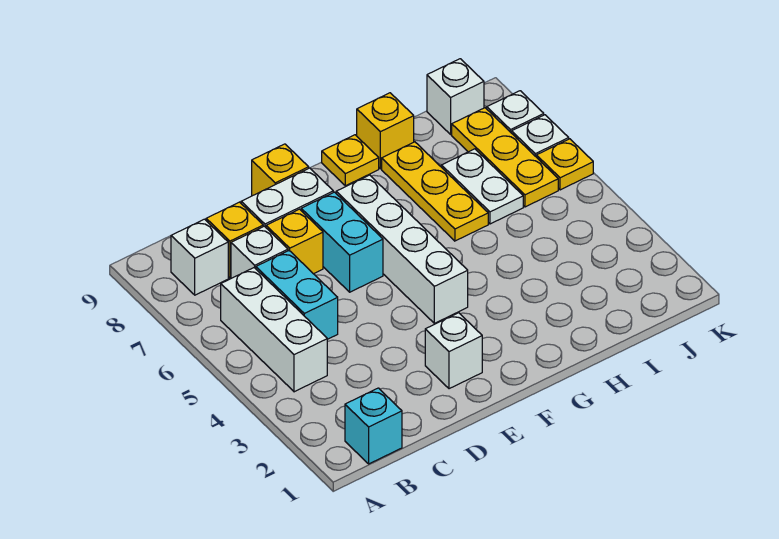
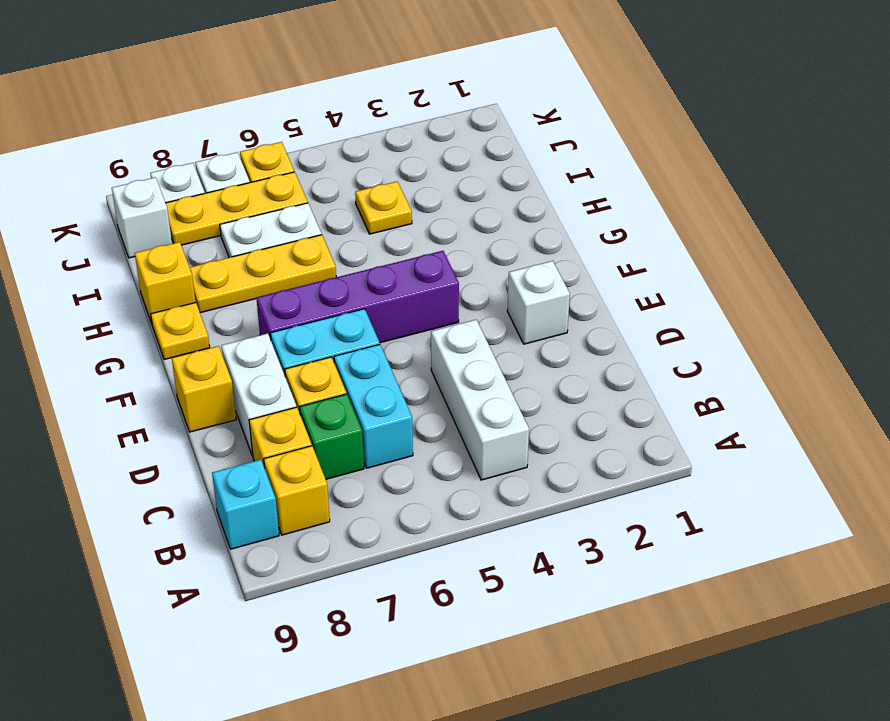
cyan brick B1 level 1 -> cyan brick B9 level 1
white brick B4:B6 level 1 -> white brick B4:D4 level 1
white brick B8 level 1 -> yellow brick B8 level 1
cyan brick C5:C6 level 1 -> cyan brick C6:D6 level 1
white brick C7 level 1 -> green brick C7 level 1
white brick F4:F7 level 1 -> purple brick F4:F7 level 1
none -> yellow plate I4 level 1

